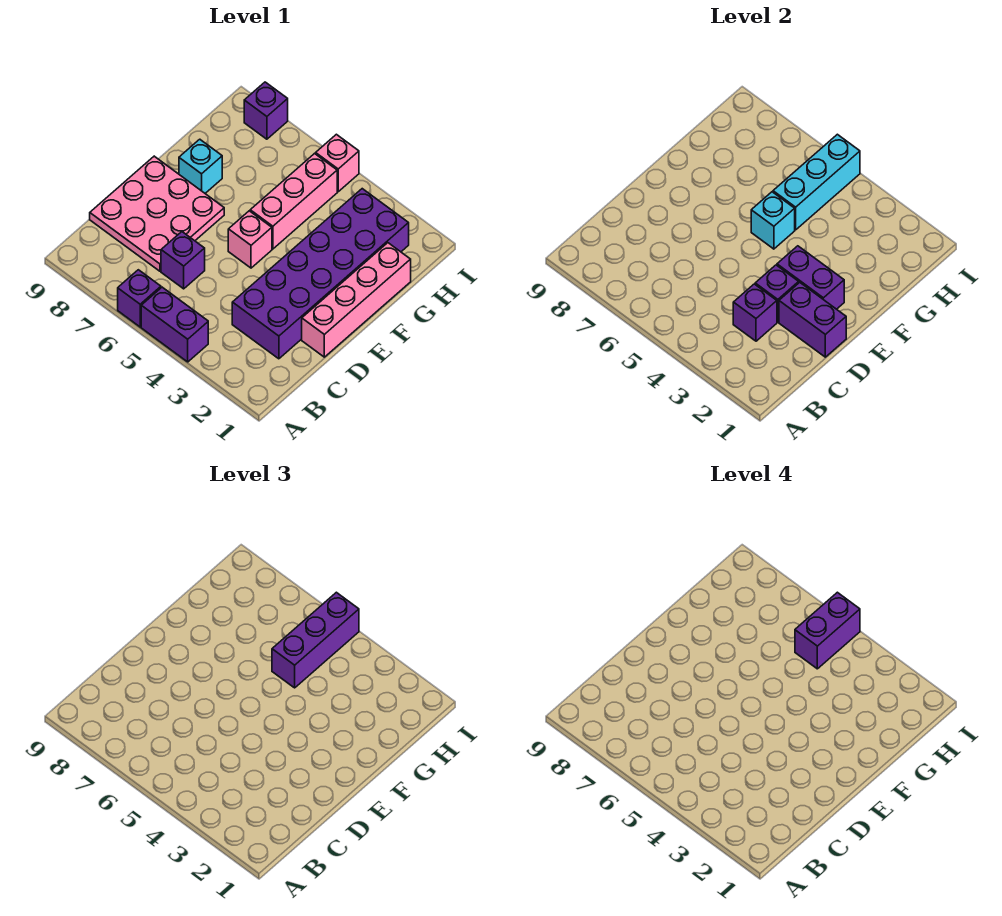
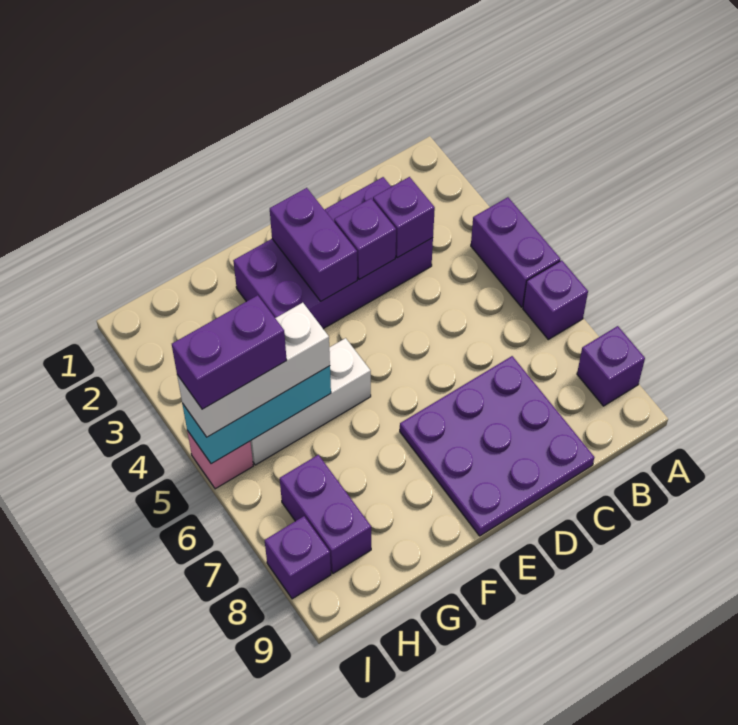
purple brick C2:H3 level 1 -> purple brick C2:F3 level 1
purple brick C6 level 1 -> purple brick A8 level 1
pink plate C7:E9 level 1 -> purple plate C7:E9 level 1
pink brick D1:G1 level 1 -> none
purple brick D1:D2 level 2 -> purple brick H7:H8 level 1
pink brick E5 level 1 -> none
pink brick F5:H5 level 1 -> white brick F5:H5 level 1
cyan brick F5 level 2 -> none
cyan brick F8 level 1 -> none
purple brick G5:I5 level 3 -> white brick G5:I5 level 3

